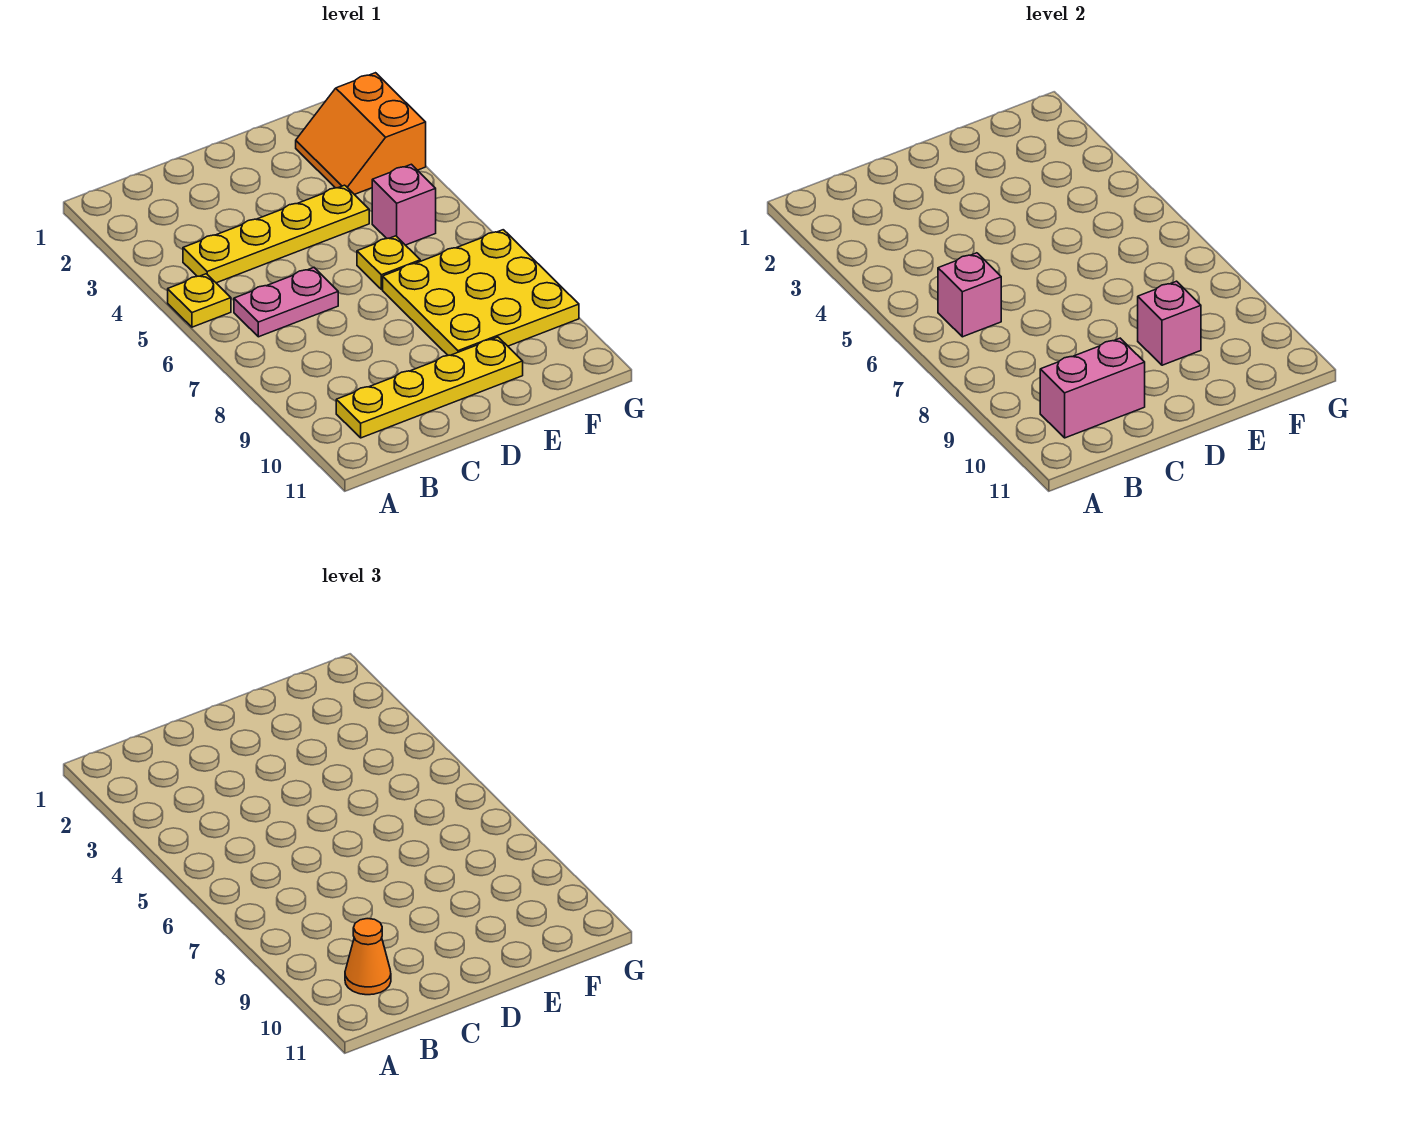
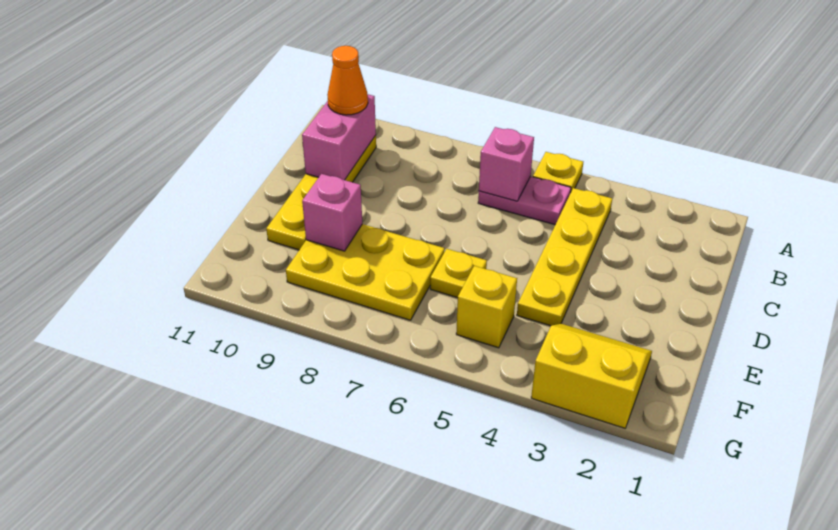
pink plate B6:C6 level 1 -> pink plate B5:B6 level 1
yellow plate E7:G9 level 1 -> yellow plate E7:F9 level 1
orange slope F2:G3 level 1 top G -> yellow slope F2:G3 level 1 top G
pink brick F5 level 1 -> yellow brick F5 level 1

